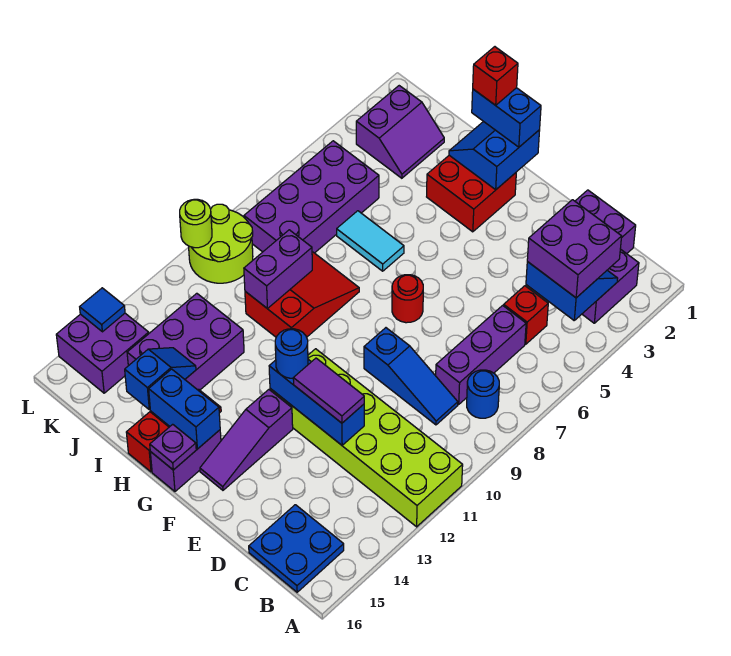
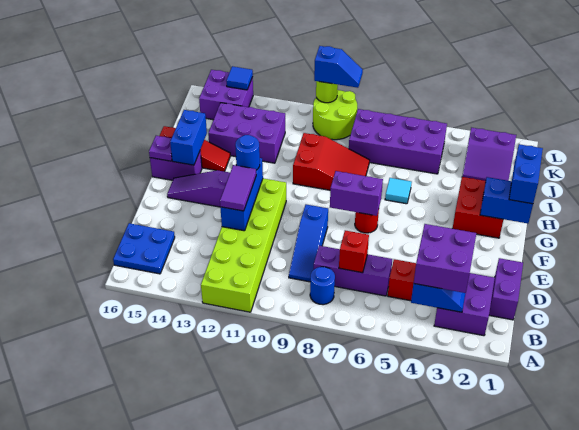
red brick H1 level 4 -> red brick C7 level 2
cyan tile H6:I6 level 1 -> cyan tile H6 level 1
purple brick I9:I10 level 2 -> purple brick F7:F8 level 2
blue slope I14:I15 level 2 top 15 -> blue slope L9:L10 level 3 top 10

